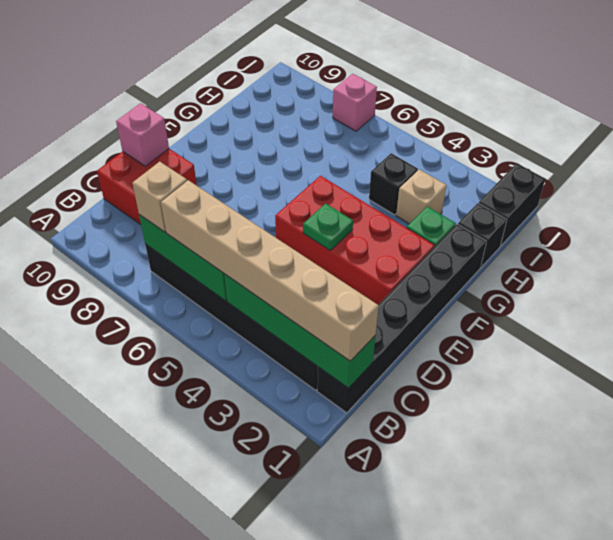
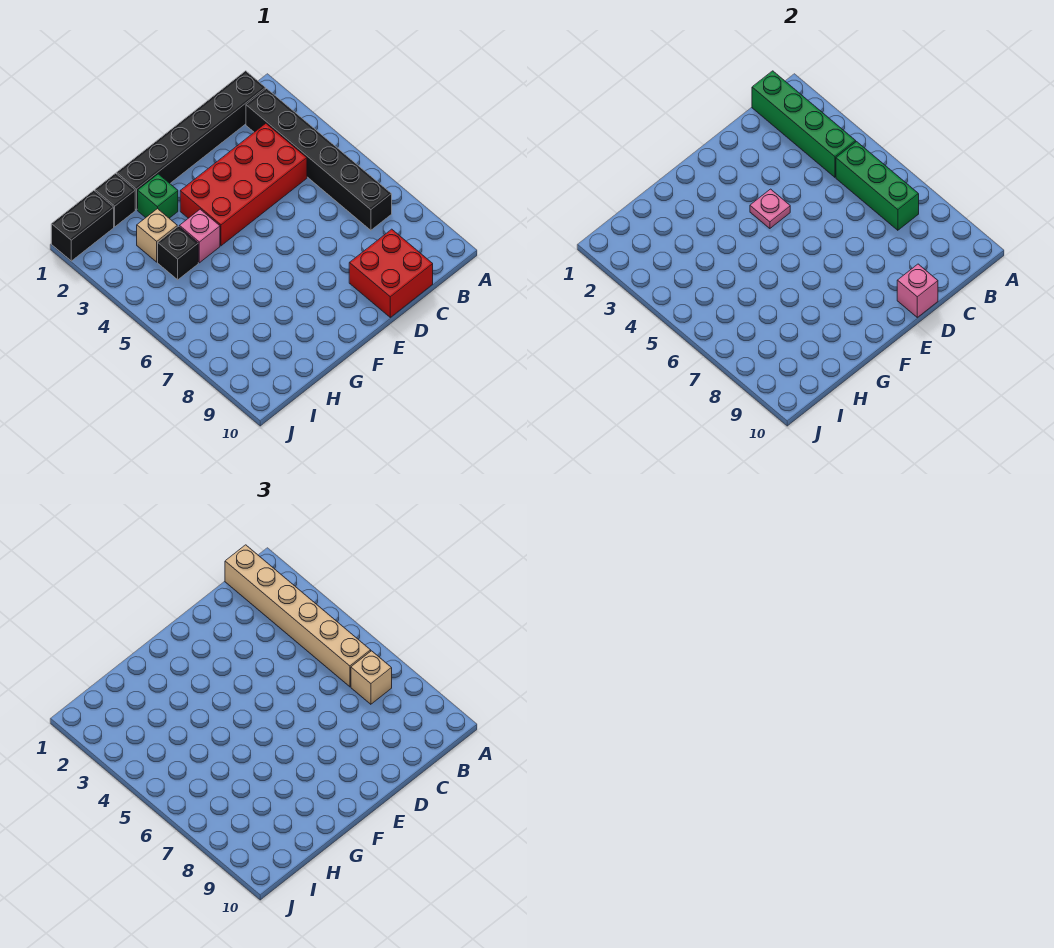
red brick E2:F5 level 1 -> red brick C3:F4 level 1
green plate E4 level 2 -> pink plate E4 level 2
pink brick J7 level 1 -> pink brick G4 level 1

